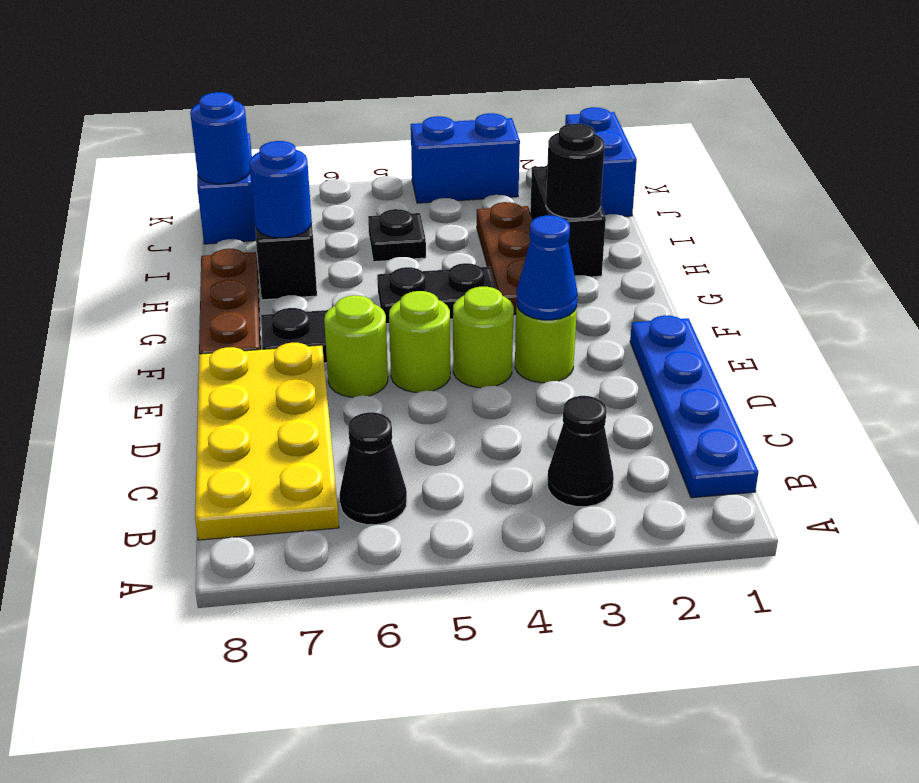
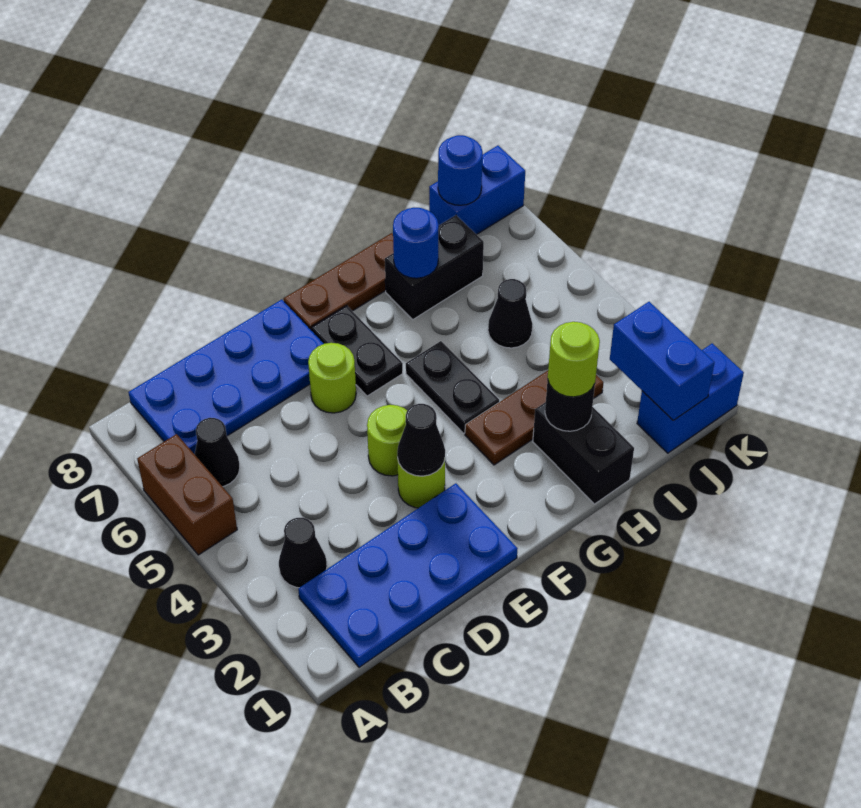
none -> brown brick A5:A6 level 1
blue plate B1:E1 level 1 -> blue plate B1:E2 level 1
yellow plate B7:E8 level 1 -> blue plate B7:E8 level 1
blue cone E3 level 2 -> black cone E3 level 2
lime round brick E5 level 1 -> lime round brick H2 level 3
black brick H2:I2 level 1 -> black brick H1:H2 level 1
black plate I5 level 1 -> black cone I5 level 1
blue brick K3:K4 level 1 -> blue brick J1:J2 level 2

